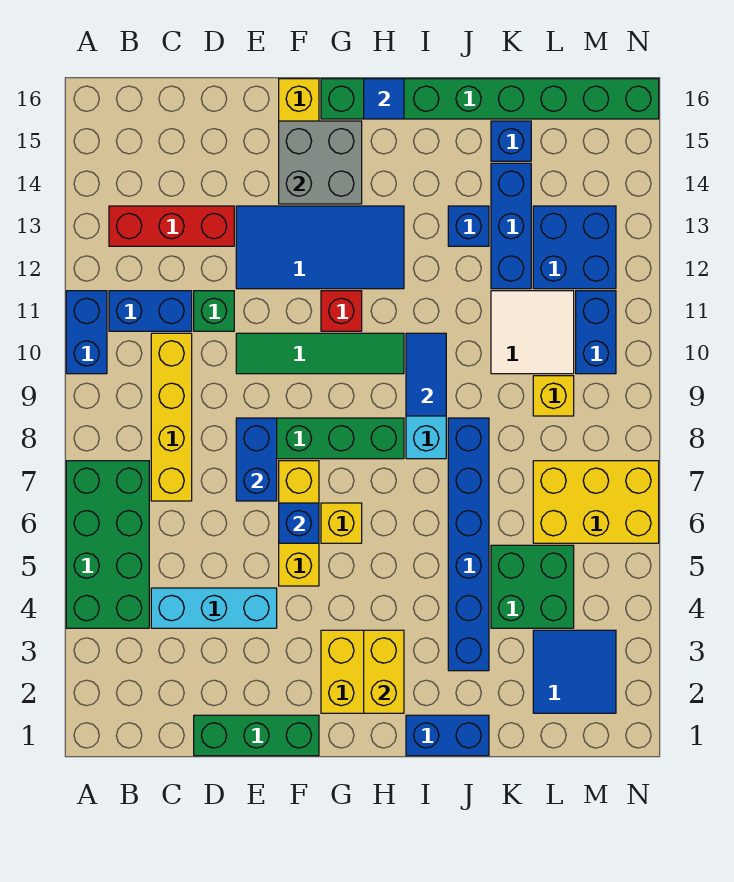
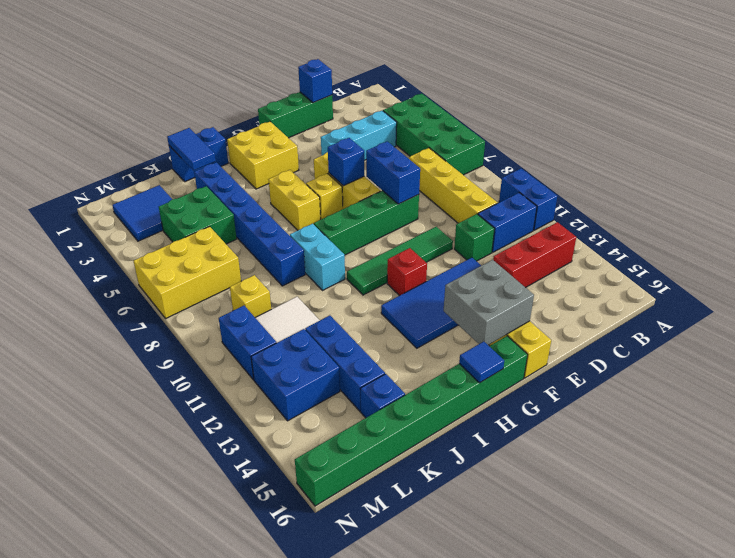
yellow brick H2:H3 level 2 -> yellow brick H5:H6 level 1
blue tile I9:I10 level 2 -> blue tile J1:J2 level 2
blue brick J13 level 1 -> blue brick D1 level 2

